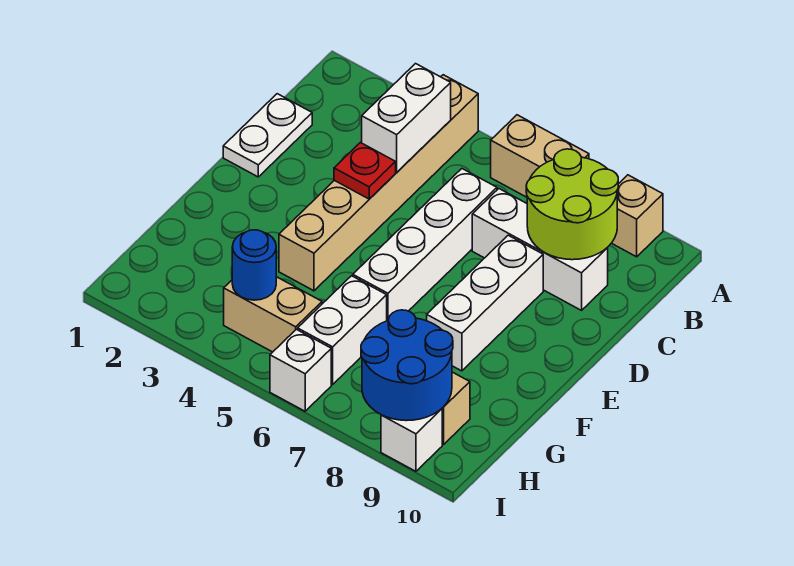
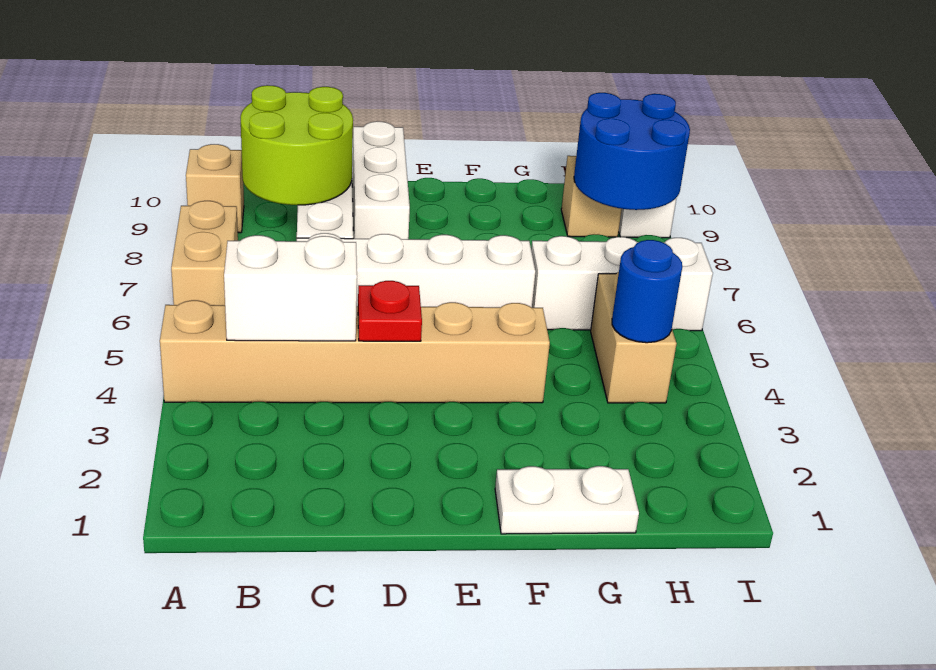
white plate C1:D1 level 1 -> white plate F1:G1 level 1
white brick D8:F8 level 1 -> white brick D8:D10 level 1

